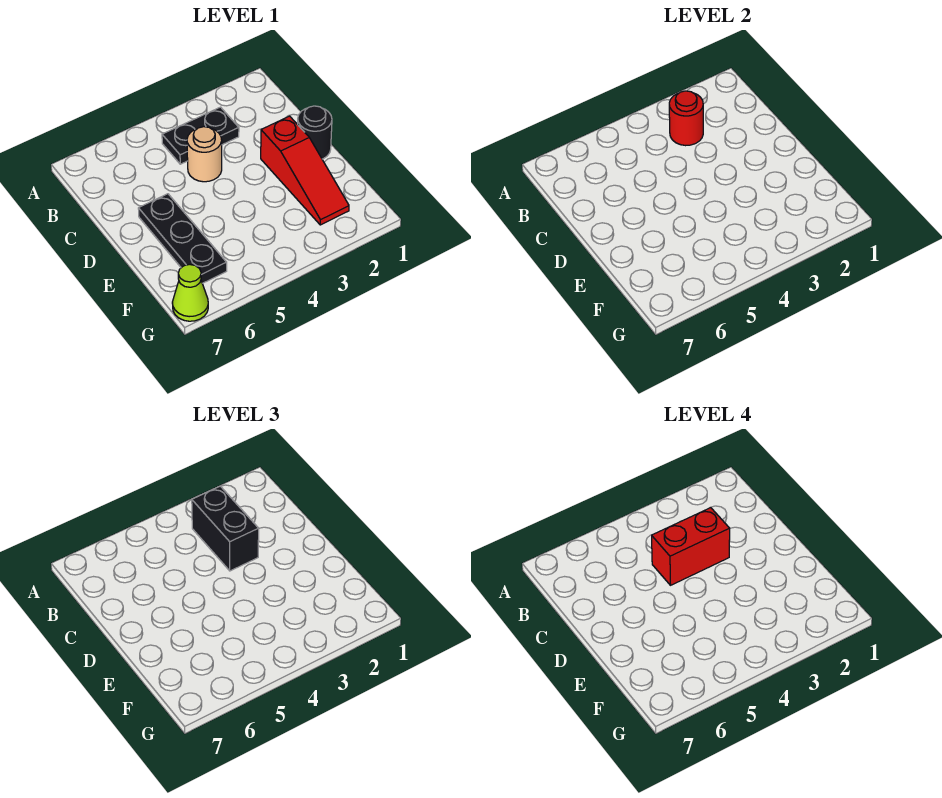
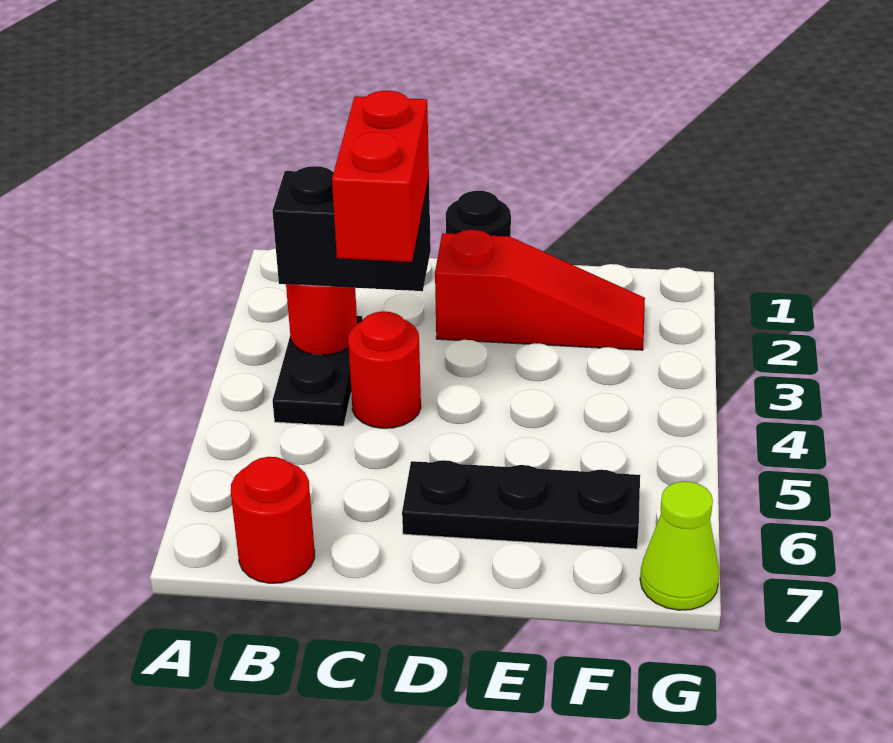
none -> red round brick B7 level 1
tan round brick C4 level 1 -> red round brick C4 level 1

